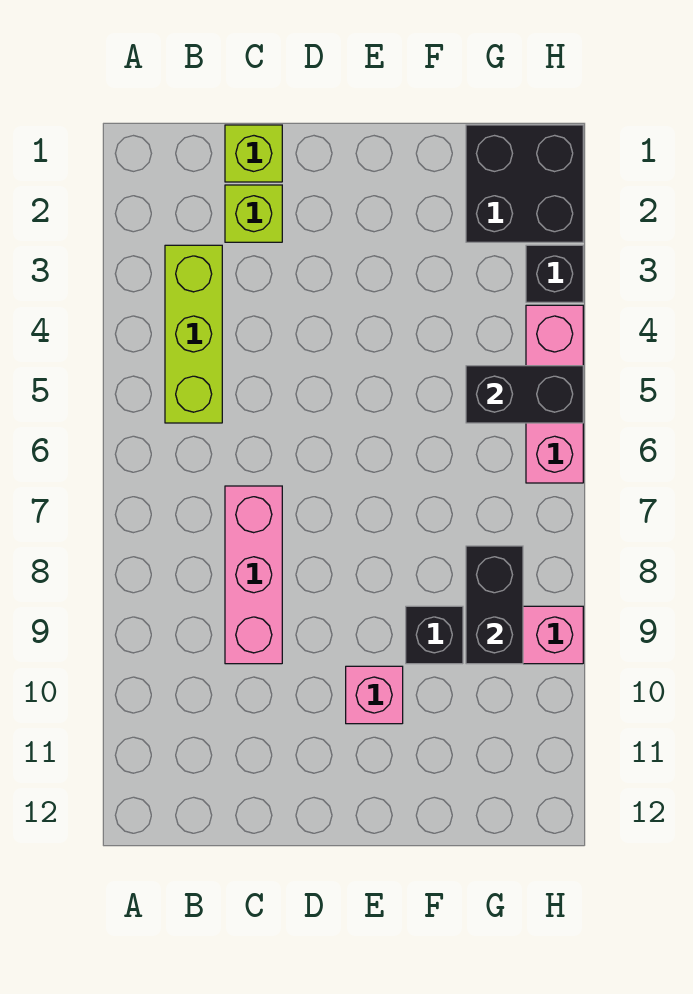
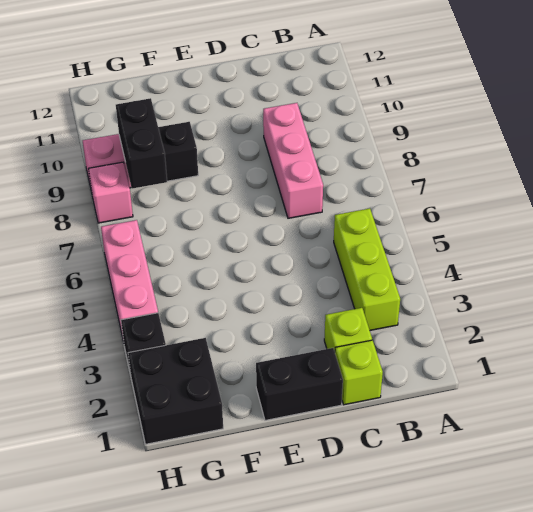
pink brick E10 level 1 -> pink brick H8 level 1
black brick G5:H5 level 2 -> black brick D1:E1 level 1

